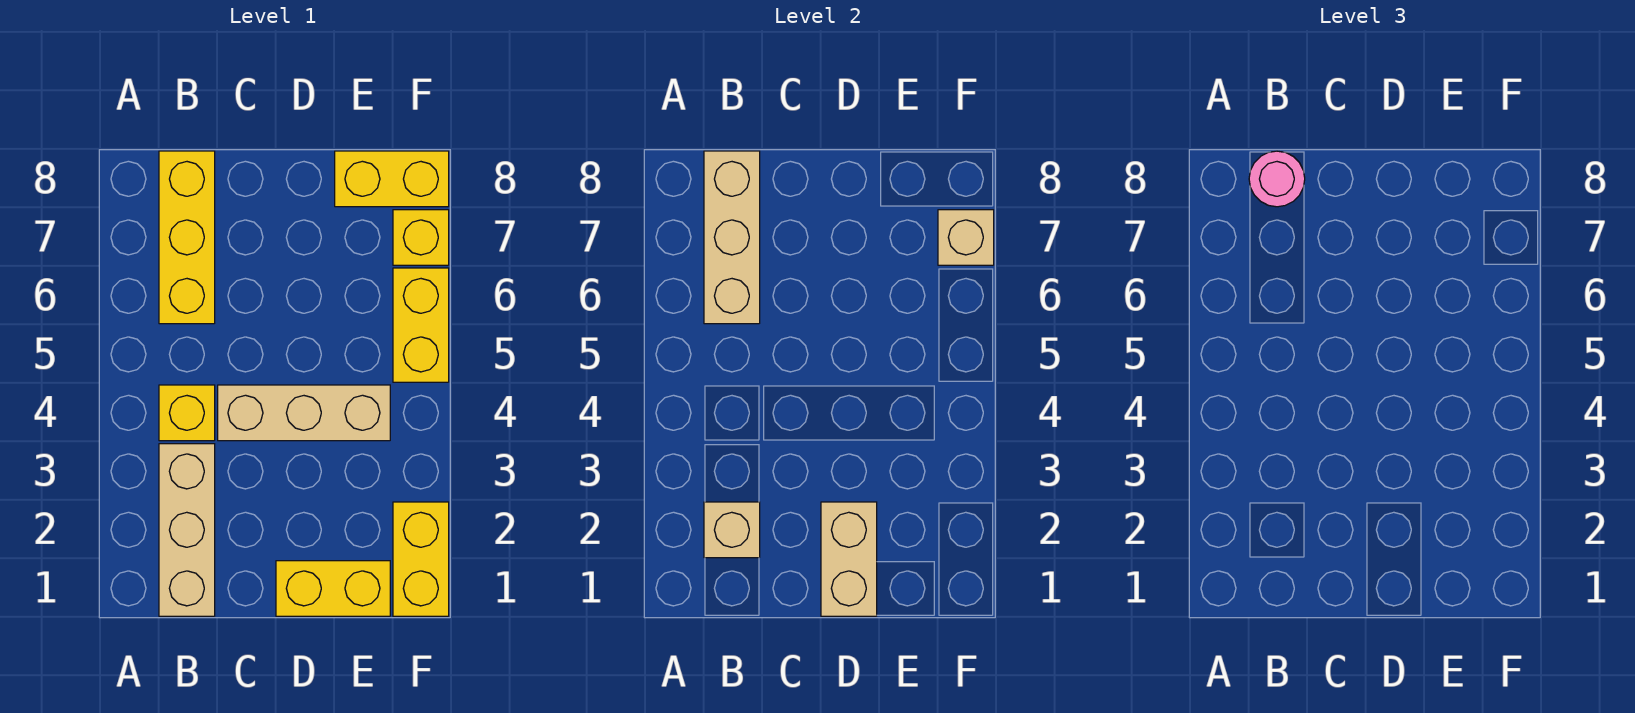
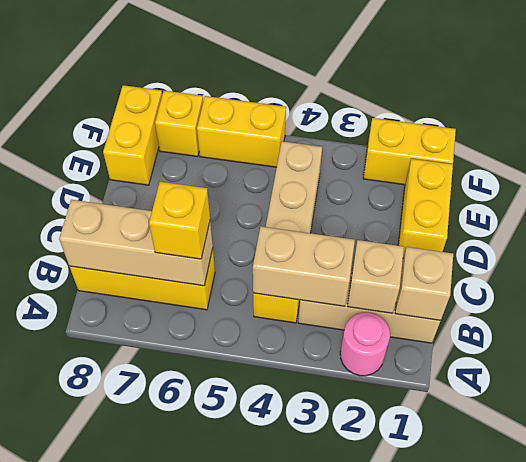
none -> yellow brick B6 level 3
pink round brick B8 level 3 -> pink round brick A2 level 1
tan brick D1:D2 level 2 -> tan brick B3:B4 level 2
tan brick F7 level 2 -> tan brick B1 level 2

